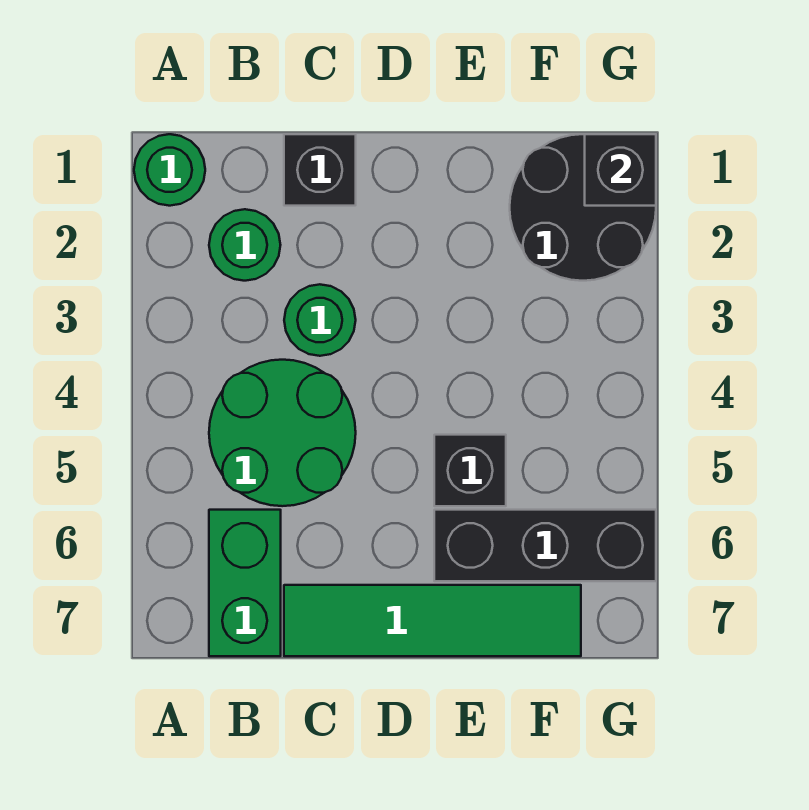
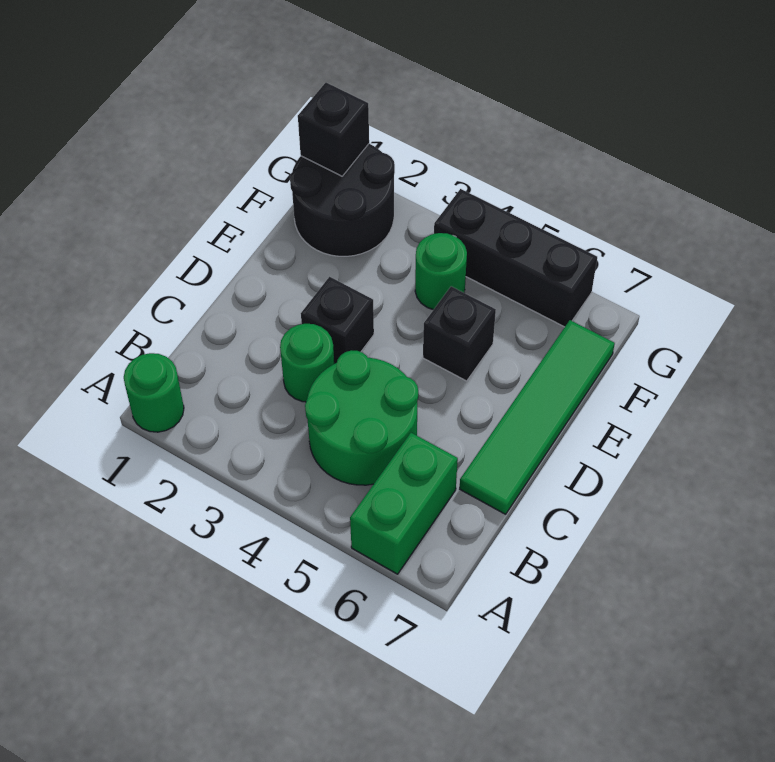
green round brick B2 level 1 -> green round brick F4 level 1
green brick B6:B7 level 1 -> green brick A6:B6 level 1
black brick C1 level 1 -> black brick D3 level 1
black brick E6:G6 level 1 -> black brick G4:G6 level 1

